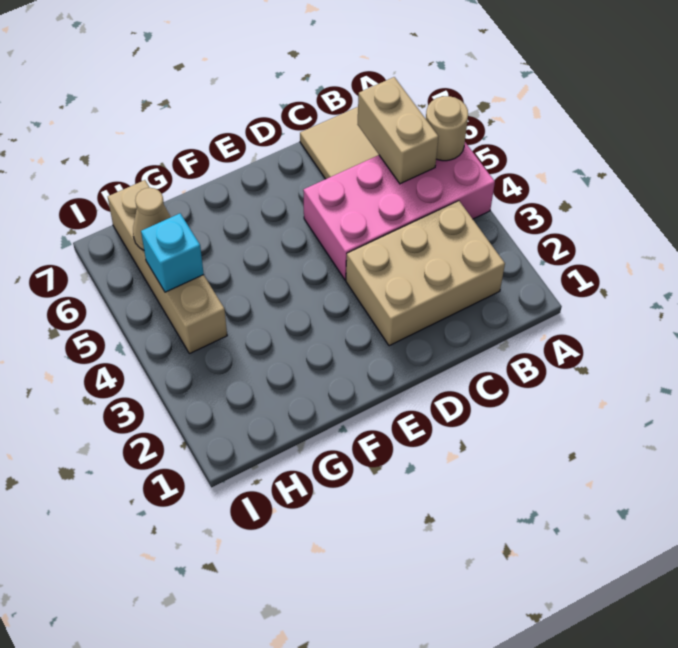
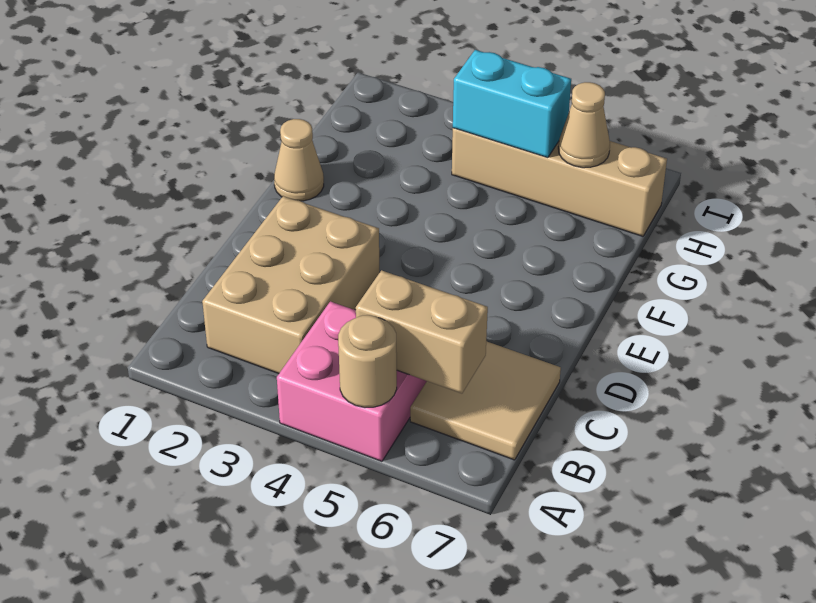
pink brick A4:D5 level 1 -> pink brick A4:B5 level 1
none -> tan cone F1 level 1
cyan brick H5 level 2 -> cyan brick H4:H5 level 2

